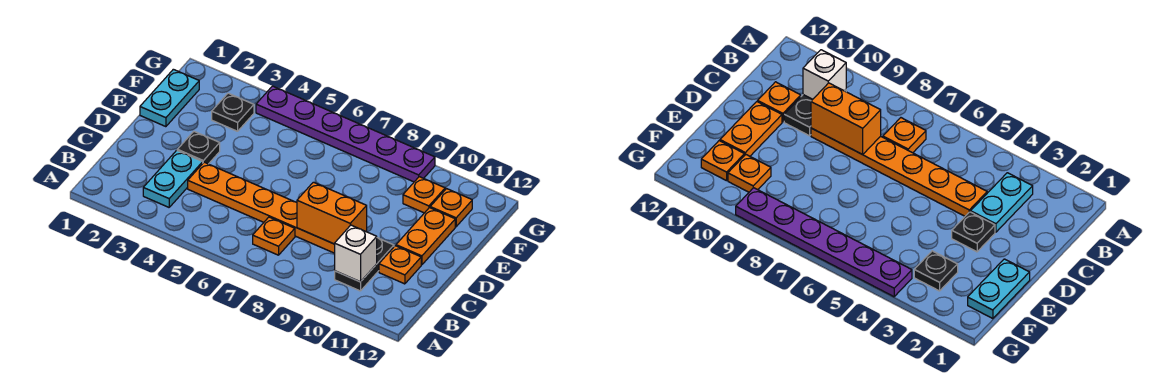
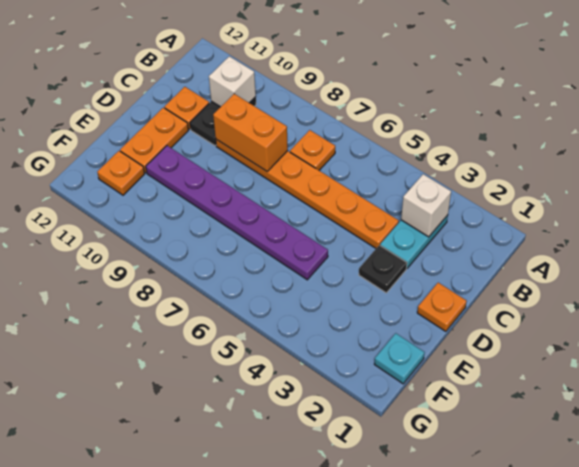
none -> white brick B3 level 2
cyan plate E1:F1 level 1 -> cyan plate F1 level 1
black plate F3 level 1 -> none
orange plate F10 level 1 -> orange plate D1 level 1
purple plate G4:G9 level 1 -> purple plate E5:E10 level 1

